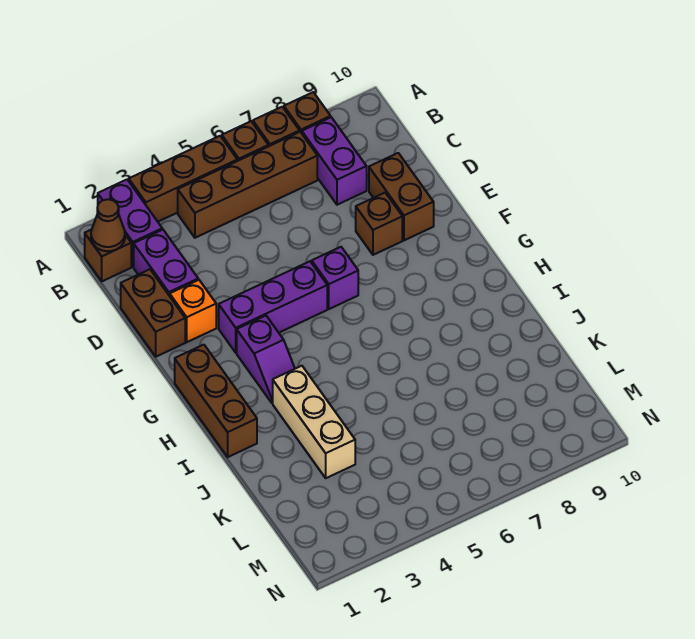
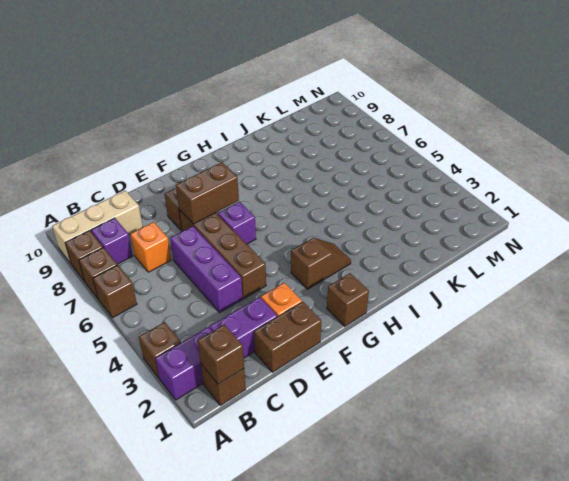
brown brick A3:A5 level 1 -> brown brick A3 level 1
brown cone B1 level 2 -> brown brick B1 level 2
brown brick B4:B7 level 1 -> brown brick E4:E7 level 1
purple brick B8:C8 level 1 -> purple brick B8 level 1
none -> orange brick C7 level 1
brown brick D9:E9 level 1 -> brown brick E7:F7 level 2
purple brick F3:F5 level 1 -> purple brick D4:D6 level 1
brown brick G1:I1 level 1 -> brown brick G1 level 1
purple slope G3:H3 level 1 top G -> brown slope G3:H3 level 1 top G
tan brick I3:K3 level 1 -> tan brick A9:C9 level 1

